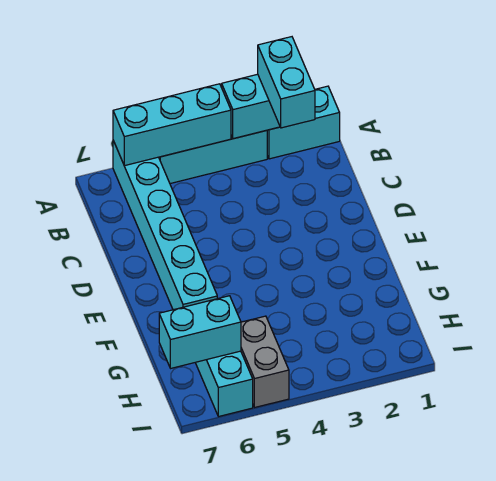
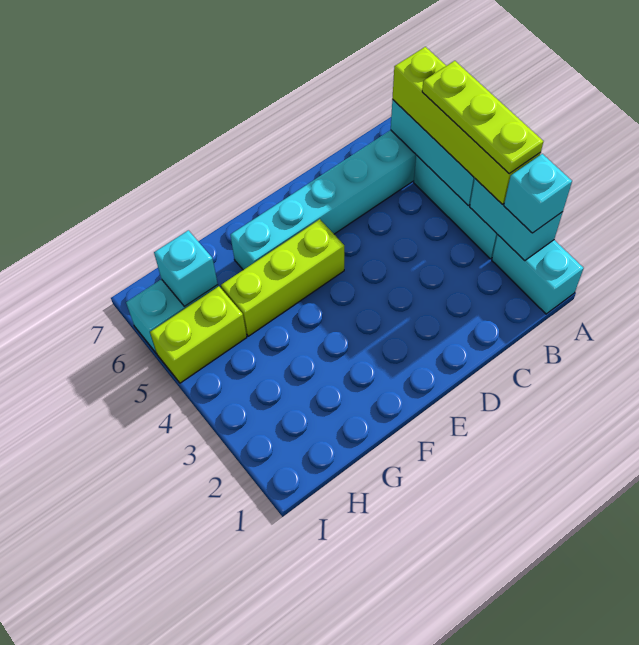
cyan brick A2:B2 level 3 -> cyan brick A2 level 3
none -> lime brick A3:A6 level 3
none -> lime plate A3:A5 level 4
none -> lime brick E5:G5 level 1
grey brick H5:I5 level 1 -> lime brick H5:I5 level 1
cyan brick H6:H7 level 2 -> cyan brick H6 level 2

